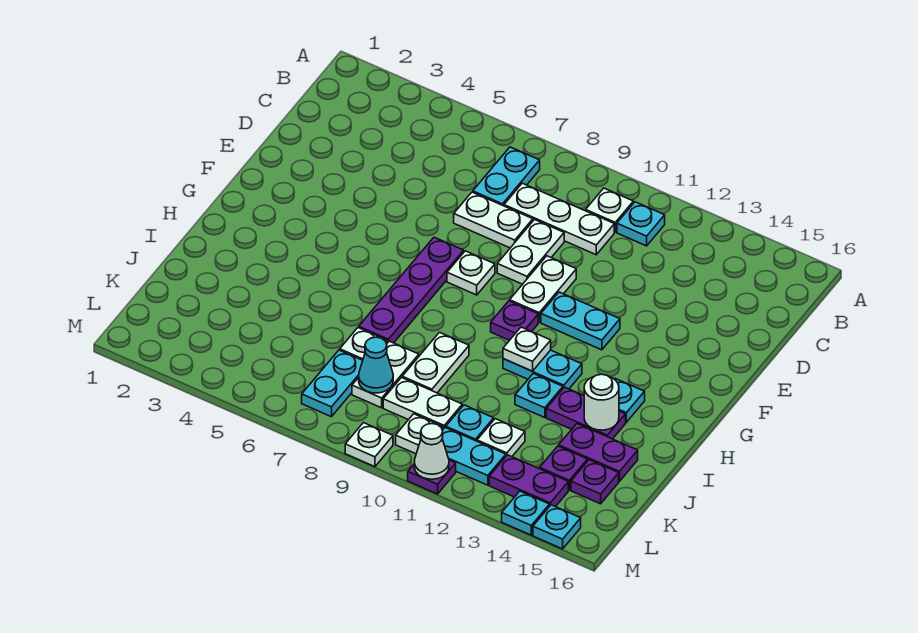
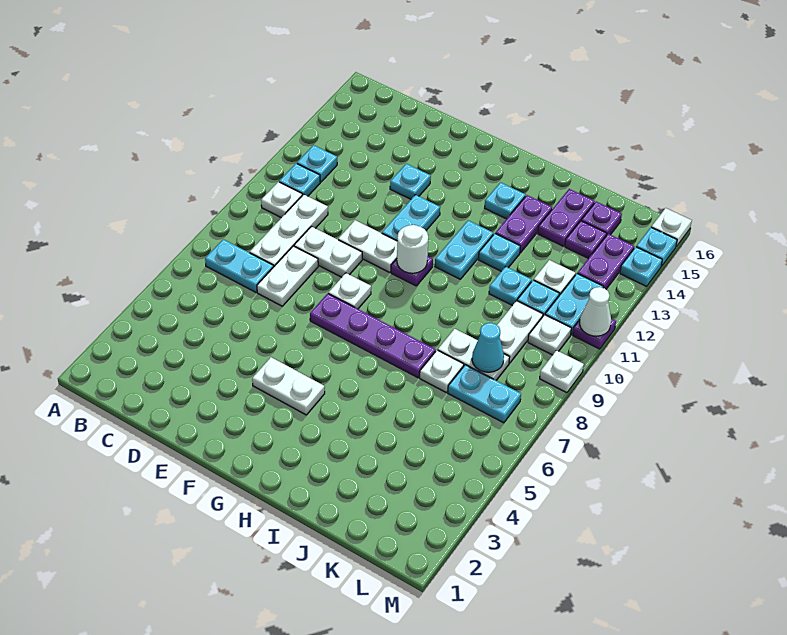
none -> cyan plate B12 level 1
none -> cyan plate E13 level 1
white plate H11 level 2 -> white plate M16 level 1
white plate I9:J9 level 1 -> white plate F4:G4 level 1
white round brick I14 level 2 -> white round brick G10 level 2
none -> cyan plate J11 level 1

